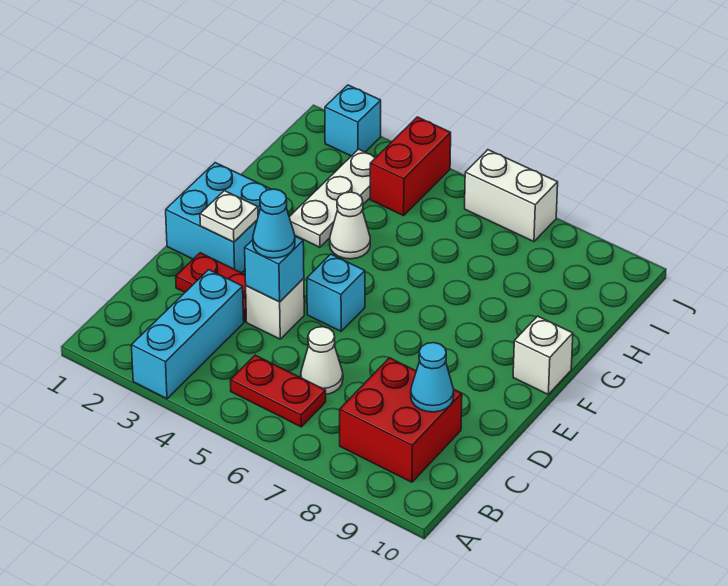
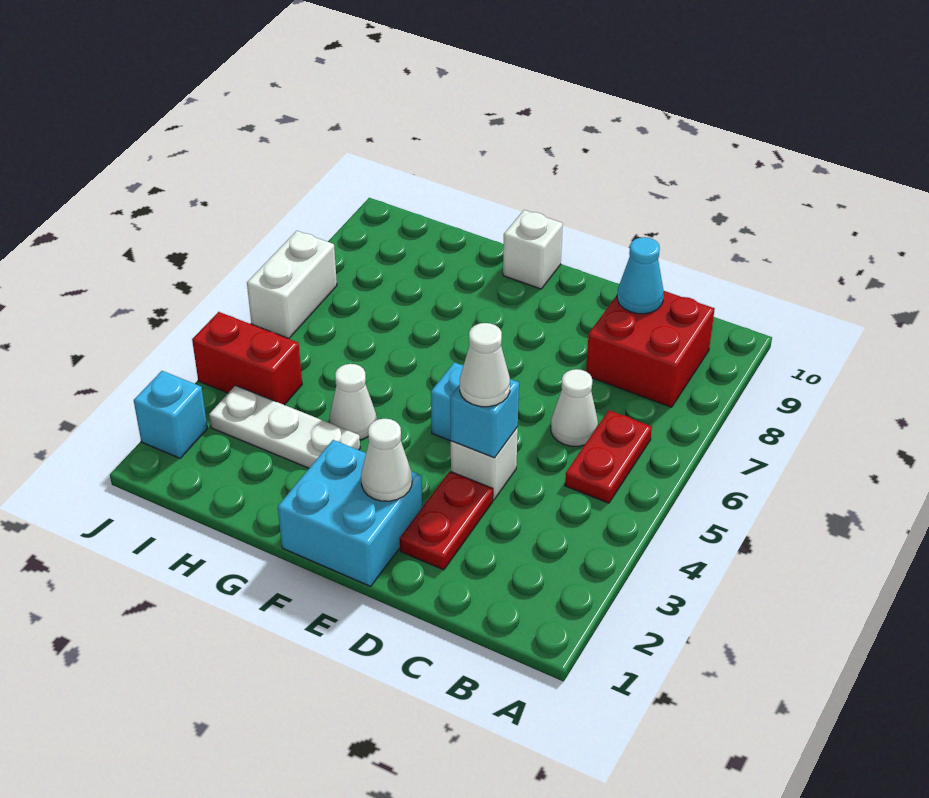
cyan brick A3:C3 level 1 -> none
cyan cone D4 level 3 -> white cone D4 level 3
white plate E2 level 2 -> white cone E2 level 2

